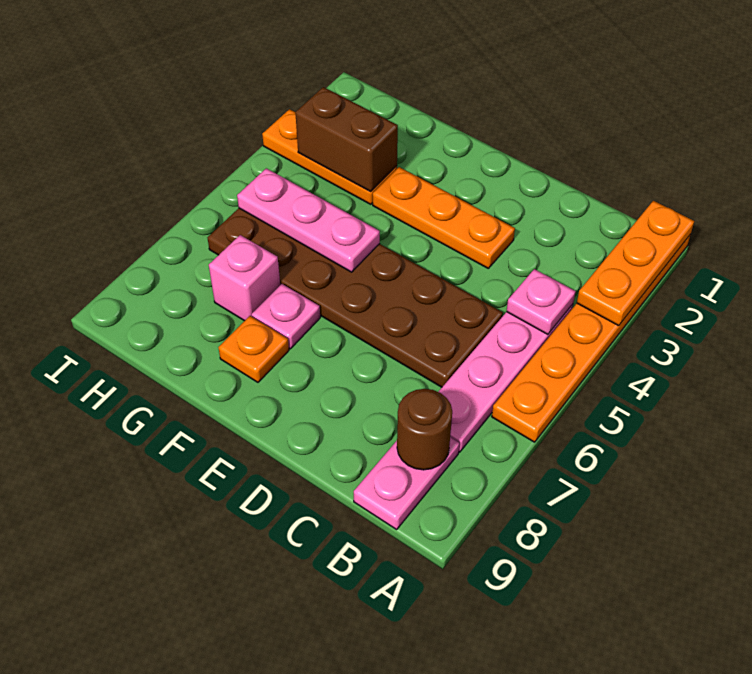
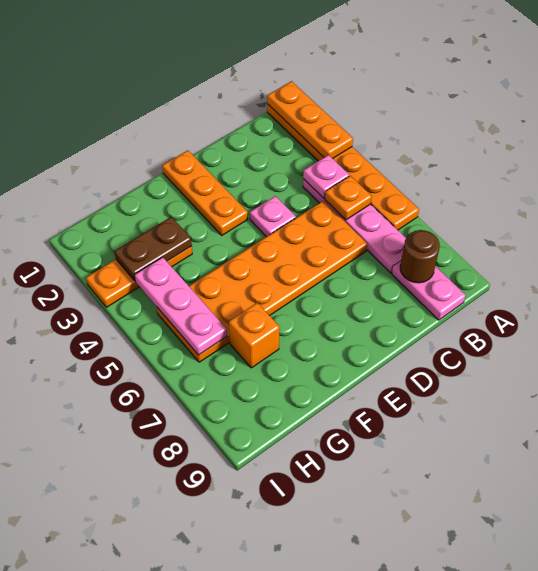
brown plate C5:H6 level 1 -> orange plate C5:H6 level 1
orange plate D3:F3 level 1 -> orange plate E1:E3 level 1
pink plate F5:H5 level 2 -> pink plate H4:H6 level 2
pink plate F7 level 1 -> pink plate D4 level 1
orange plate F8 level 1 -> orange plate B5 level 2
brown brick G3:H3 level 2 -> brown plate G3:H3 level 2
pink brick G7 level 1 -> orange brick G7 level 1

